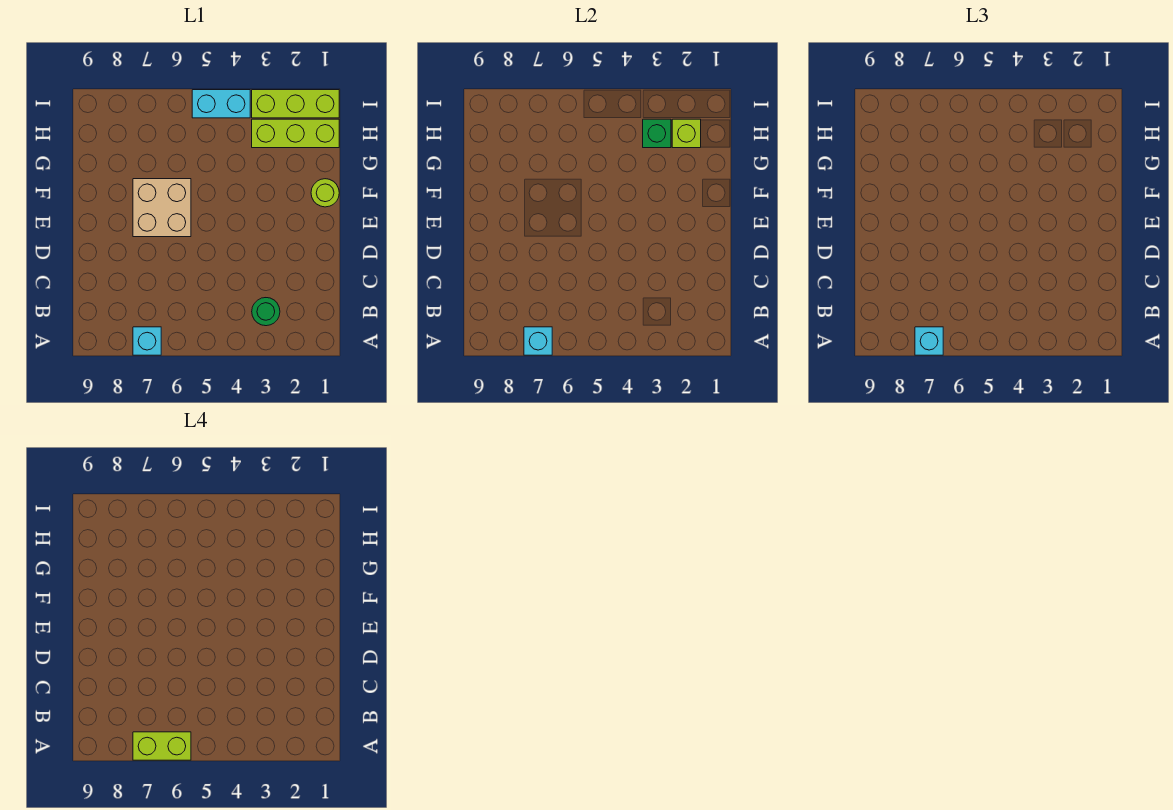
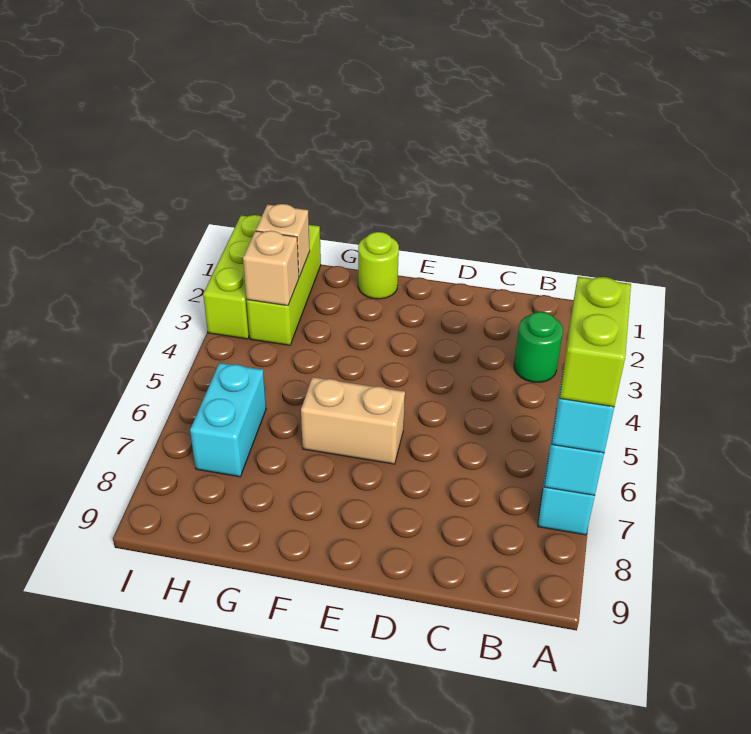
tan brick E6:F7 level 1 -> tan brick E6:F6 level 1
lime brick H2 level 2 -> tan brick H2 level 2
green brick H3 level 2 -> tan brick H3 level 2
cyan brick I4:I5 level 1 -> cyan brick H6:H7 level 1

